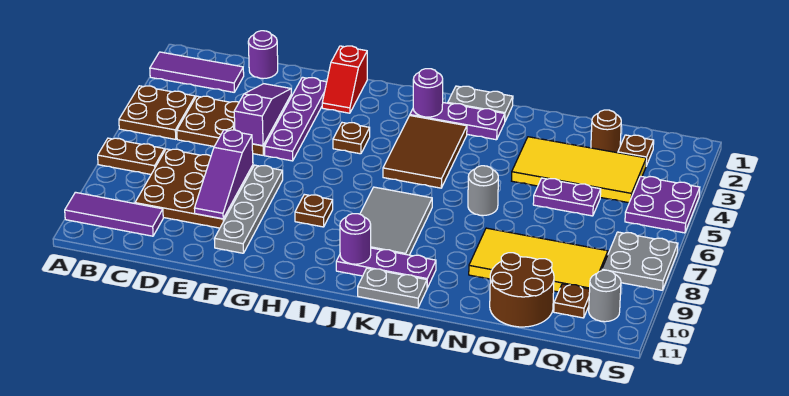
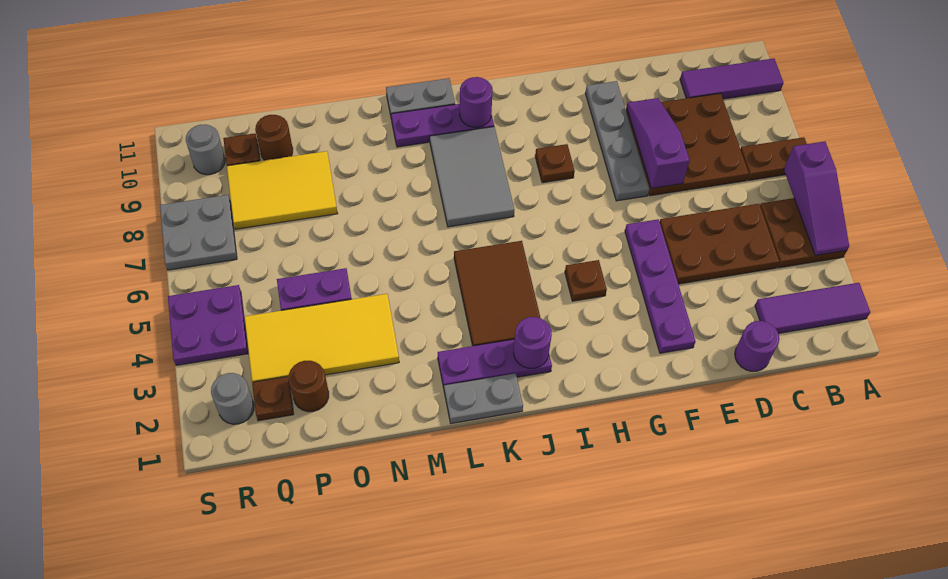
purple slope E3:E5 level 2 top 5 -> purple slope A4:A6 level 2 top 6
red slope G1:G2 level 1 top 1 -> none
grey round brick M6 level 1 -> grey round brick R2 level 1
yellow tile N8:Q9 level 1 -> yellow tile O8:Q9 level 1
brown round brick O10:P11 level 1 -> brown round brick P10 level 1

